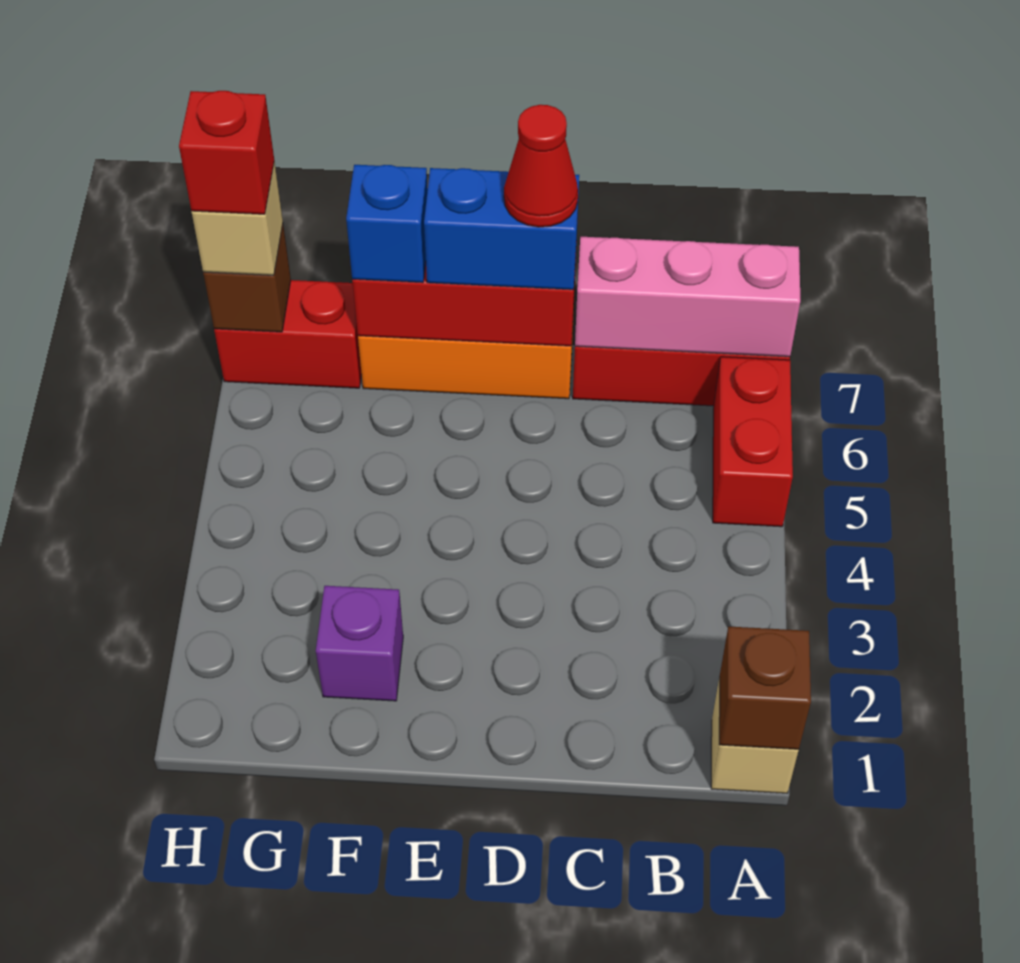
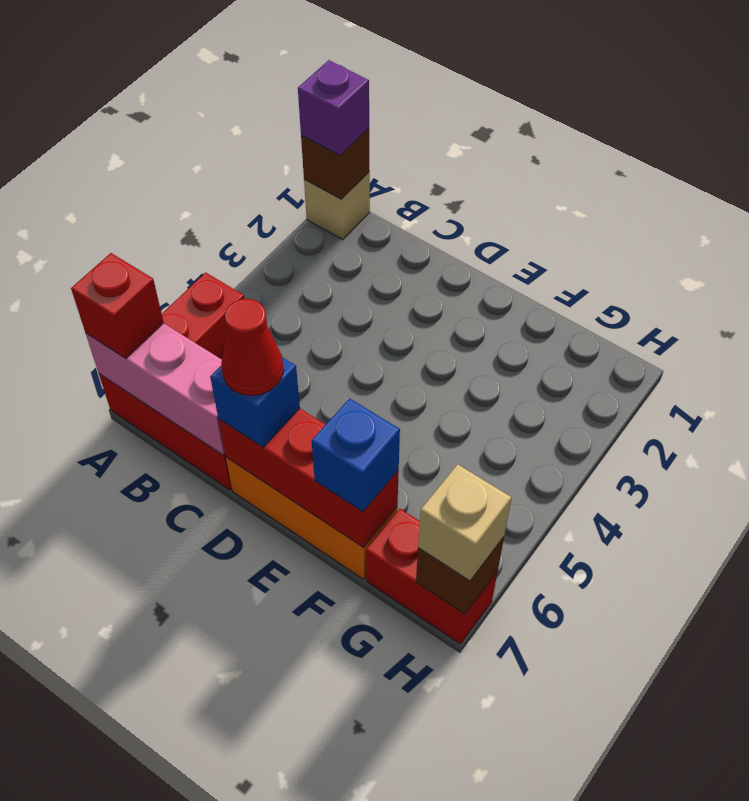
blue brick D7:E7 level 3 -> blue brick D7 level 3
purple brick F2 level 1 -> purple brick A1 level 3
red brick H7 level 4 -> red brick A7 level 3

